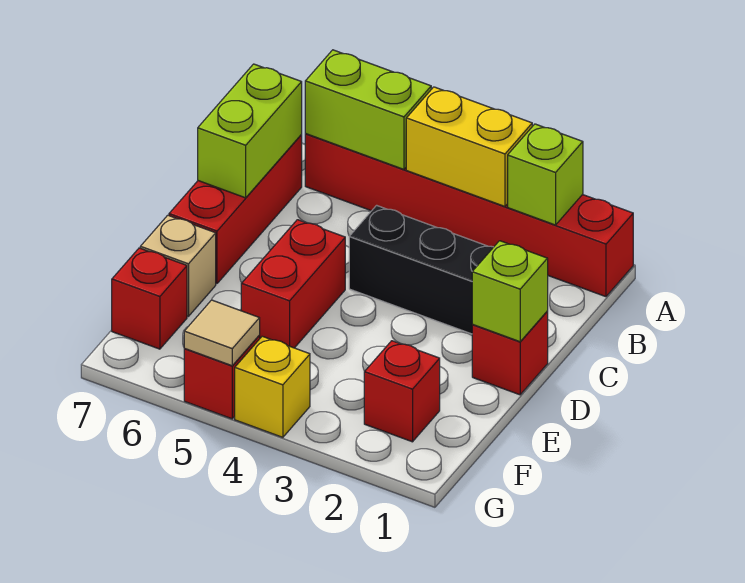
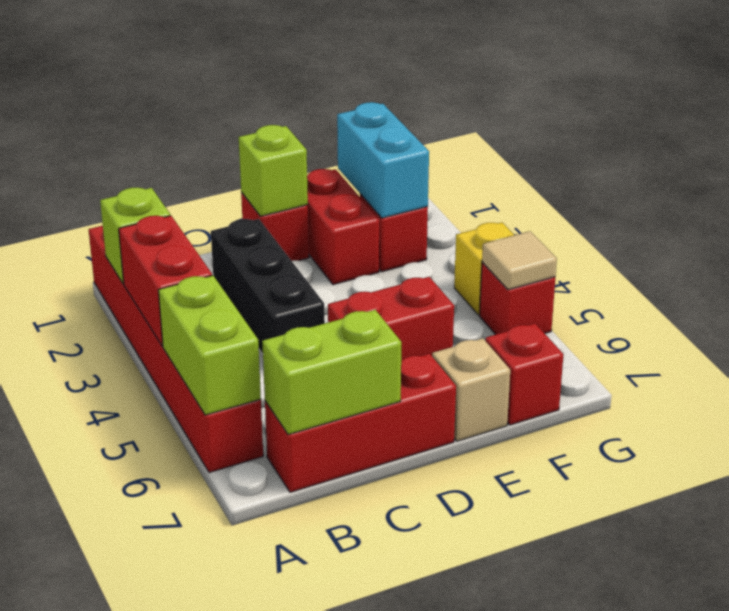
yellow brick A3:A4 level 2 -> red brick A3:A4 level 2
none -> red brick E1:E2 level 1
none -> cyan brick F1:F2 level 2

